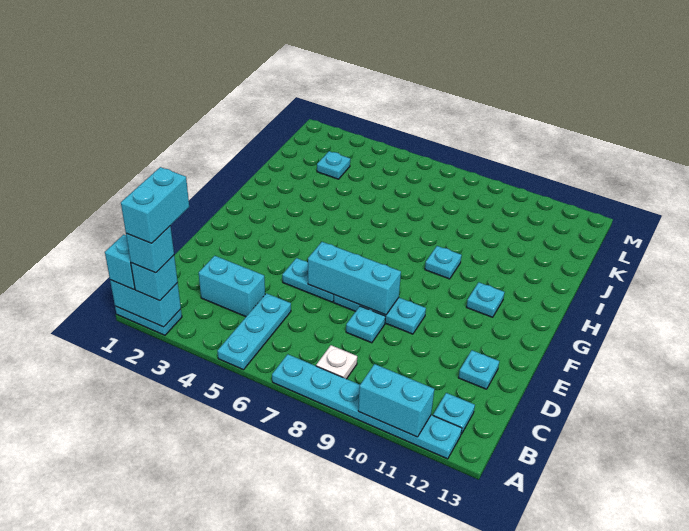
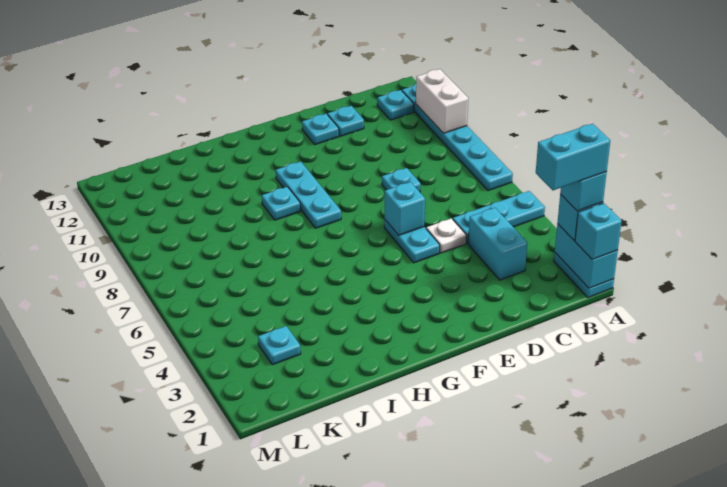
cyan brick A10:A11 level 2 -> white brick A10:A11 level 2
white plate B8 level 1 -> white plate D5 level 1
cyan brick E6:E8 level 2 -> cyan brick E6 level 2
cyan plate E7:E9 level 1 -> cyan plate G8:G10 level 1
cyan plate G11 level 1 -> cyan plate E12 level 1

